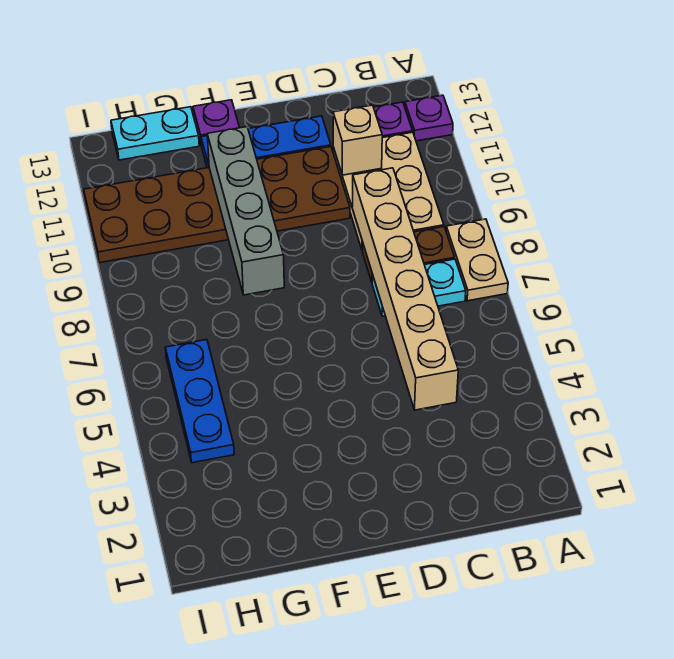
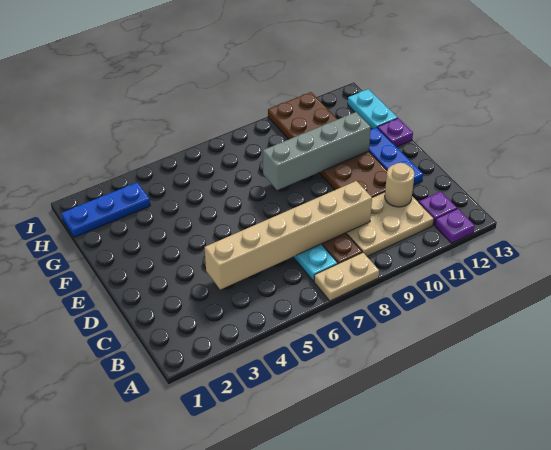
tan brick C11 level 2 -> tan round brick C11 level 2
blue plate H4:H6 level 1 -> blue plate H1:H3 level 1

